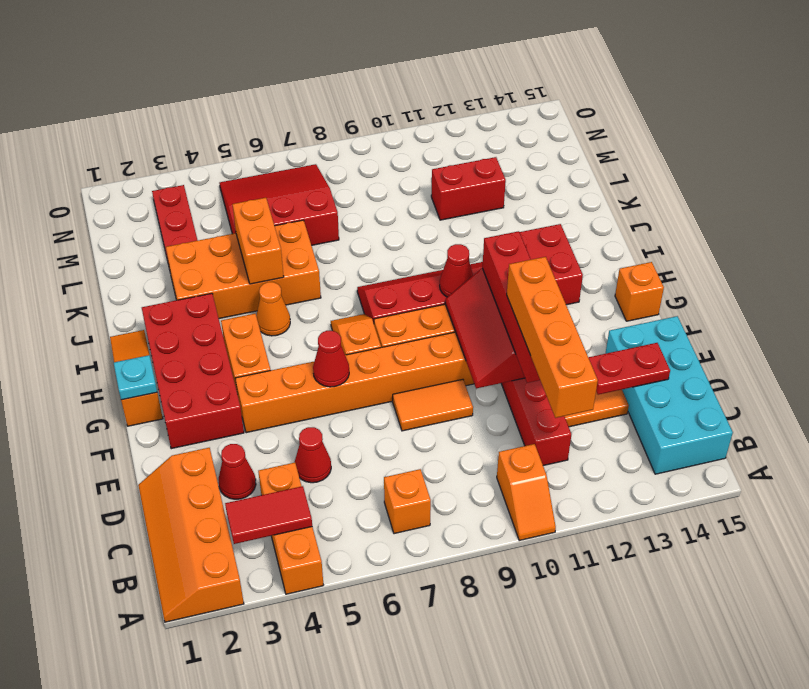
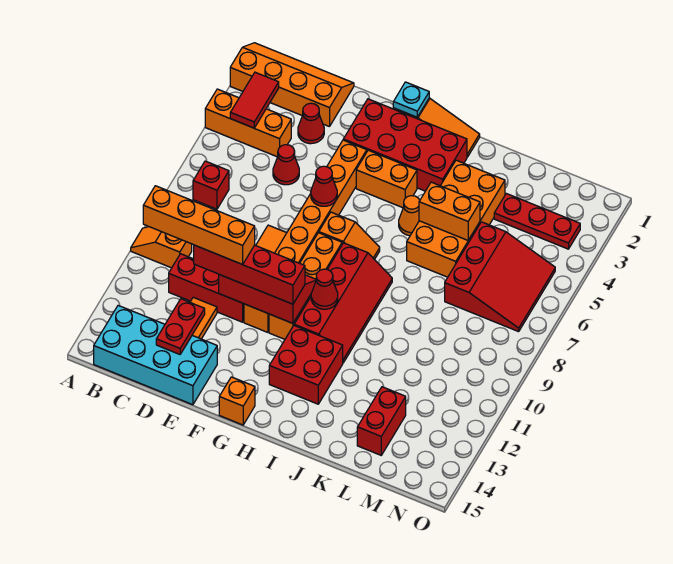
orange brick B7 level 1 -> red brick B7 level 1
red brick L11:L12 level 1 -> red brick L13:L14 level 1

